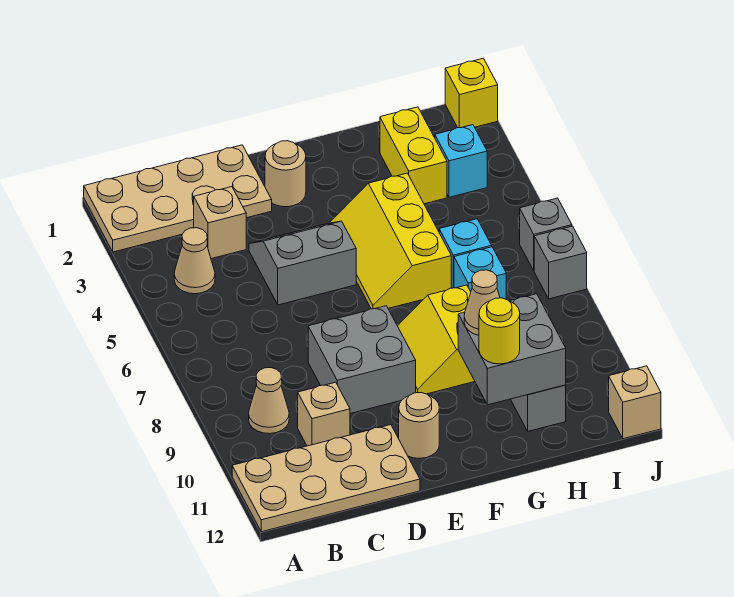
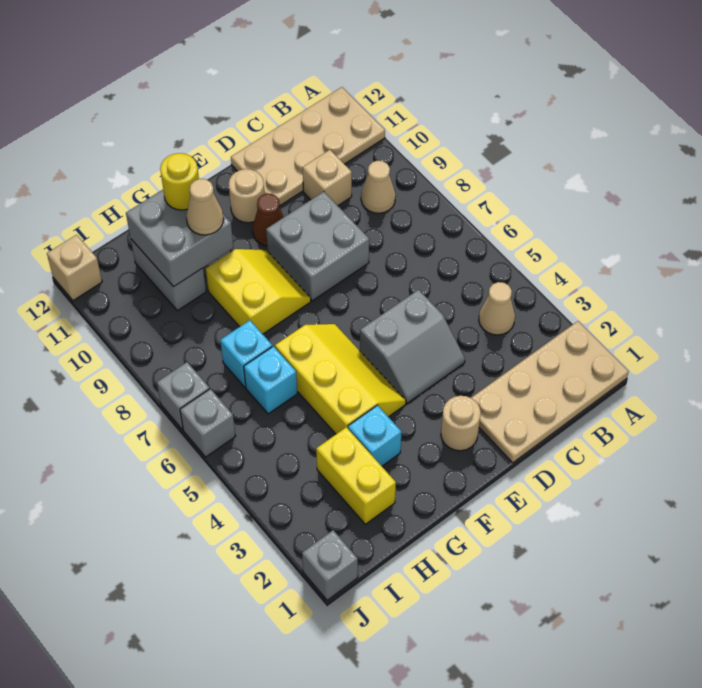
tan brick C3 level 1 -> none
none -> brown cone E10 level 1
cyan brick I3 level 1 -> cyan brick G3 level 1
yellow brick J1 level 1 -> grey brick J1 level 1

